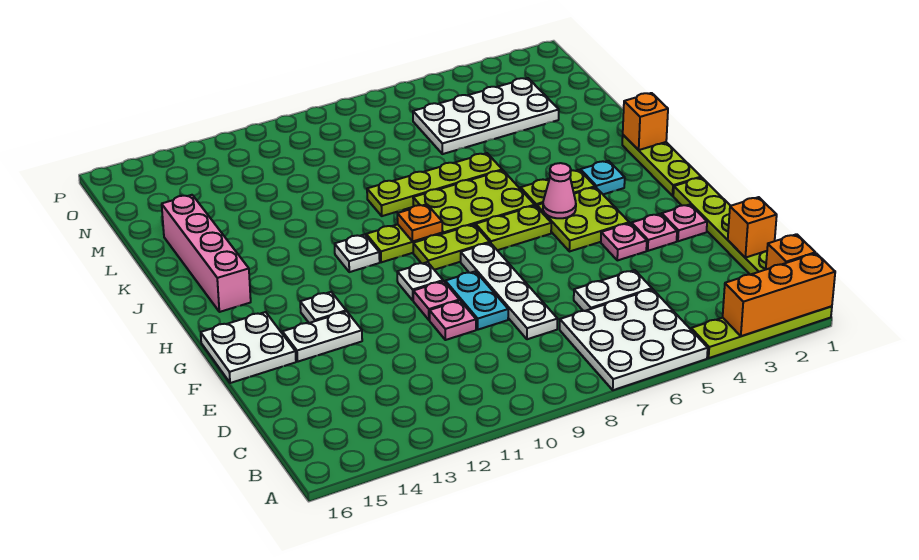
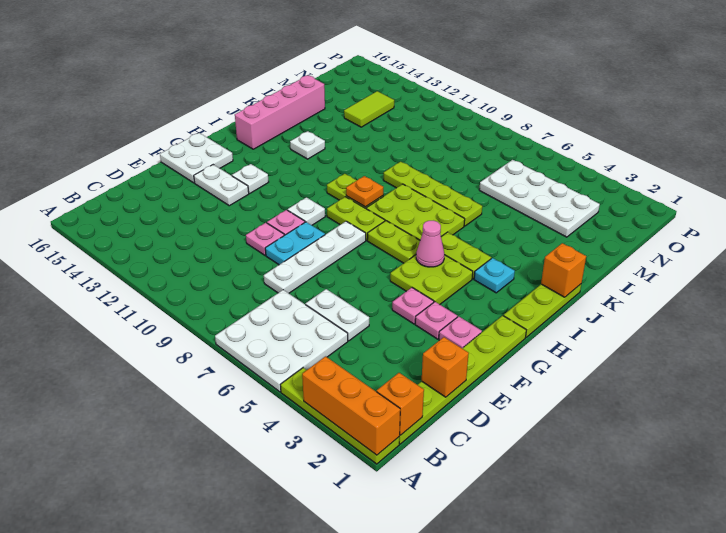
white plate I11 level 1 -> white plate J13 level 1
none -> lime tile M13:N13 level 1

